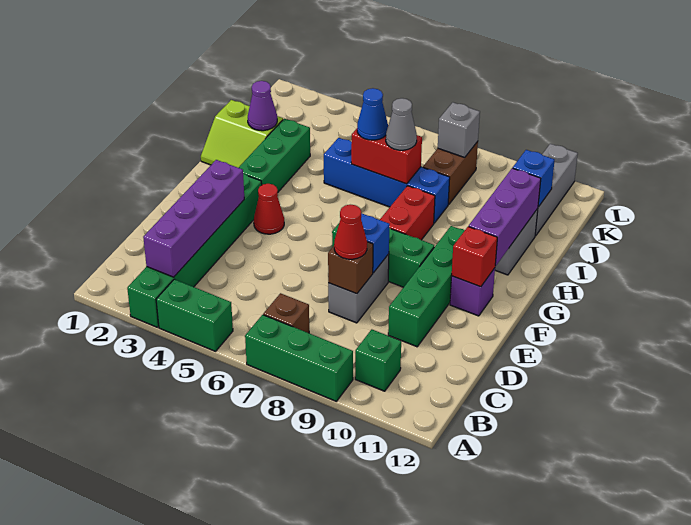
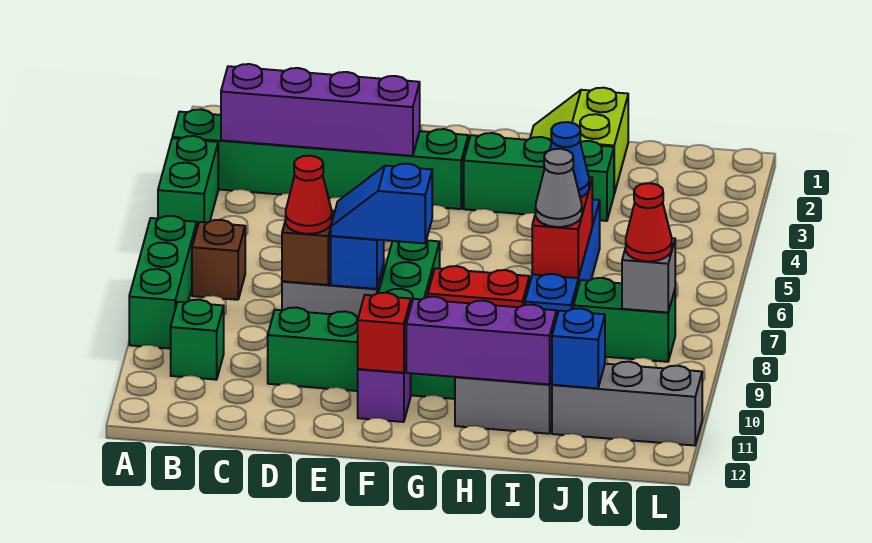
none -> blue slope E8:F8 level 3 top F
red cone F4 level 1 -> red cone K8 level 3
purple cone I2 level 2 -> none
brown brick J8:K8 level 1 -> green brick J8:K8 level 1

